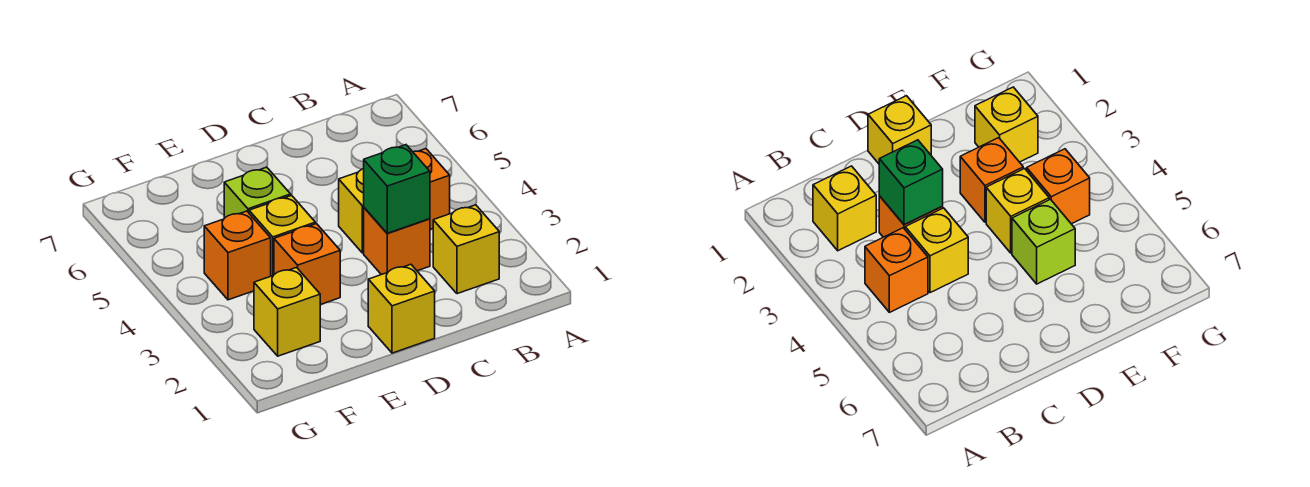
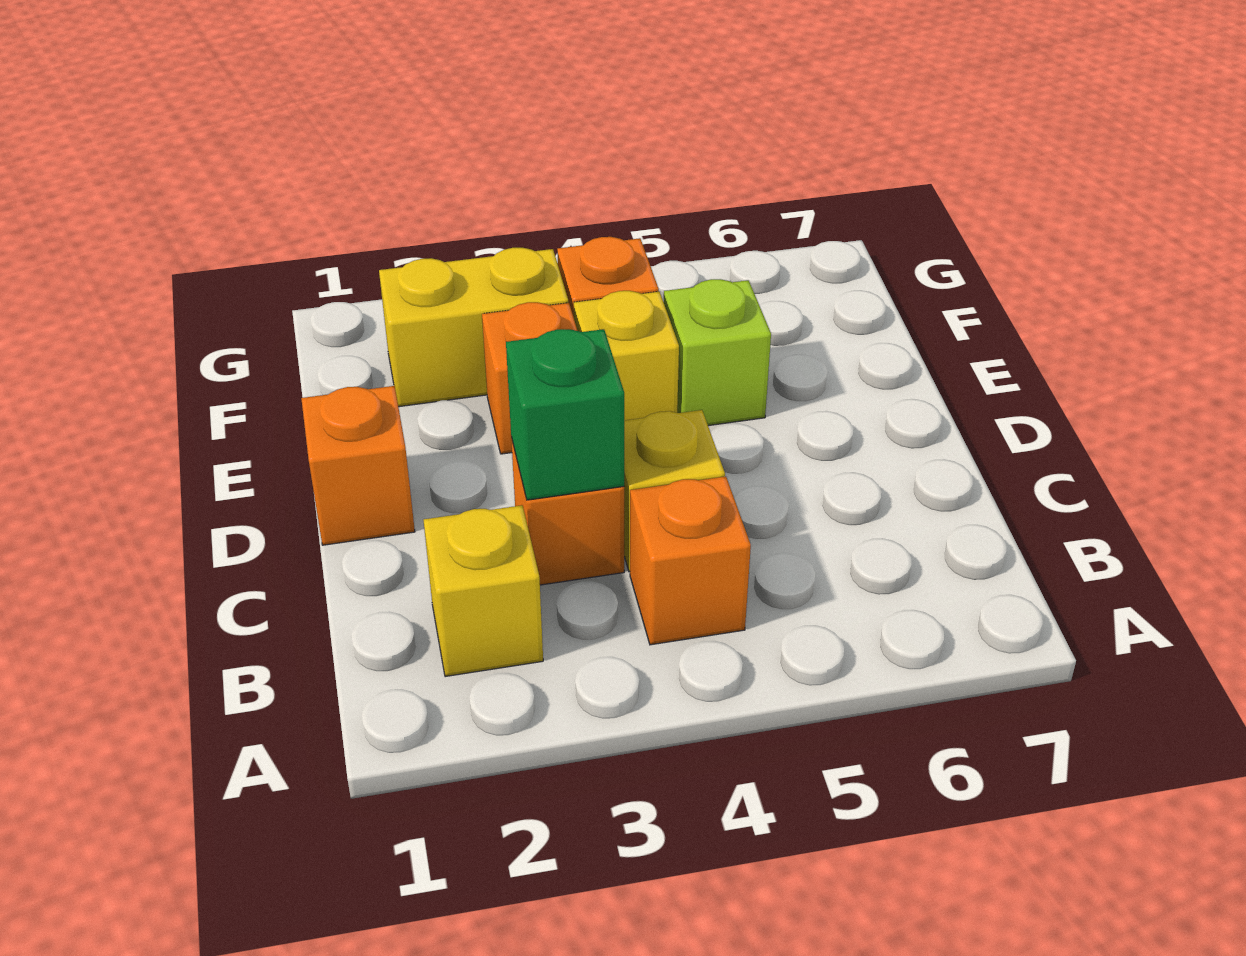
yellow brick D1 level 1 -> orange brick D1 level 1
yellow brick F2 level 1 -> yellow brick F2:F3 level 1

